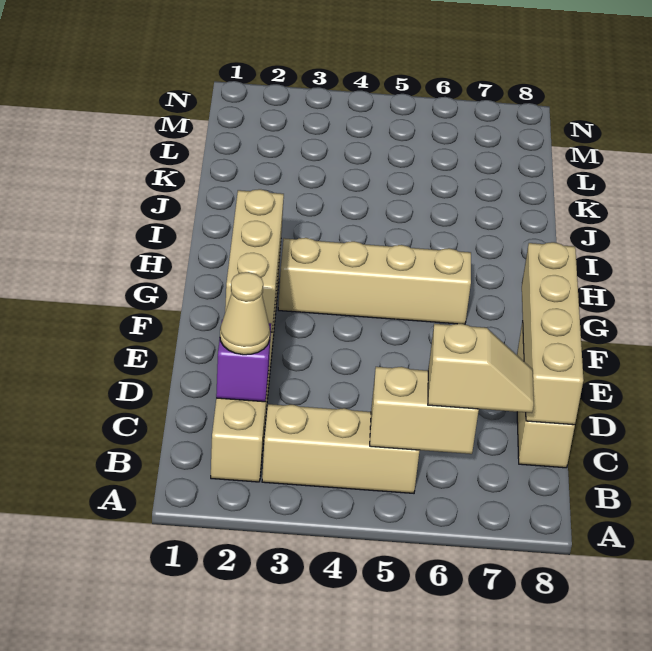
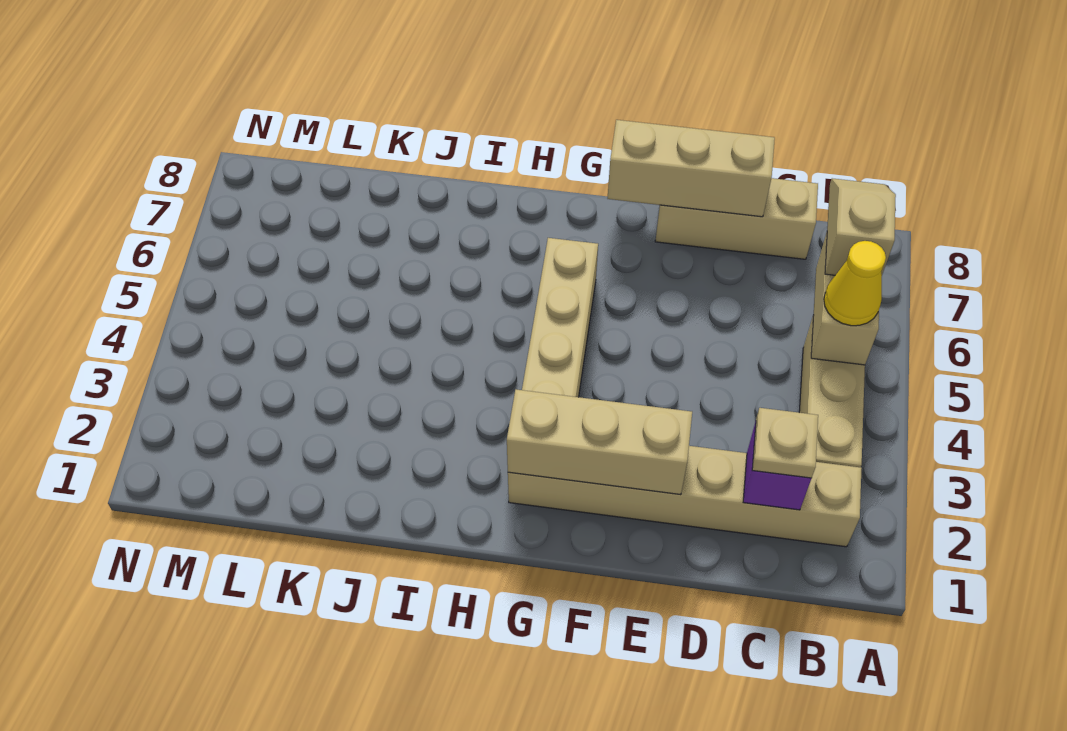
none -> yellow cone B5 level 3
tan cone C2 level 3 -> tan plate C2 level 3
tan brick C8:F8 level 2 -> tan brick D8:F8 level 2

